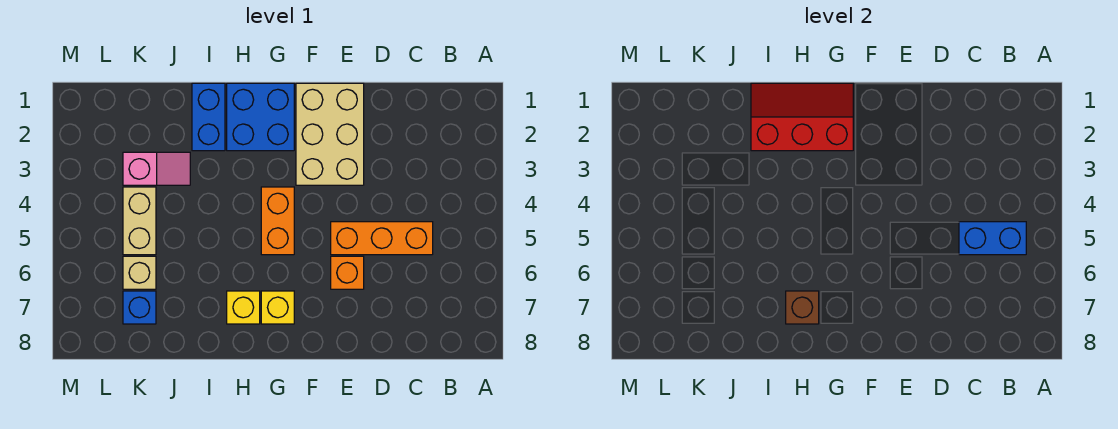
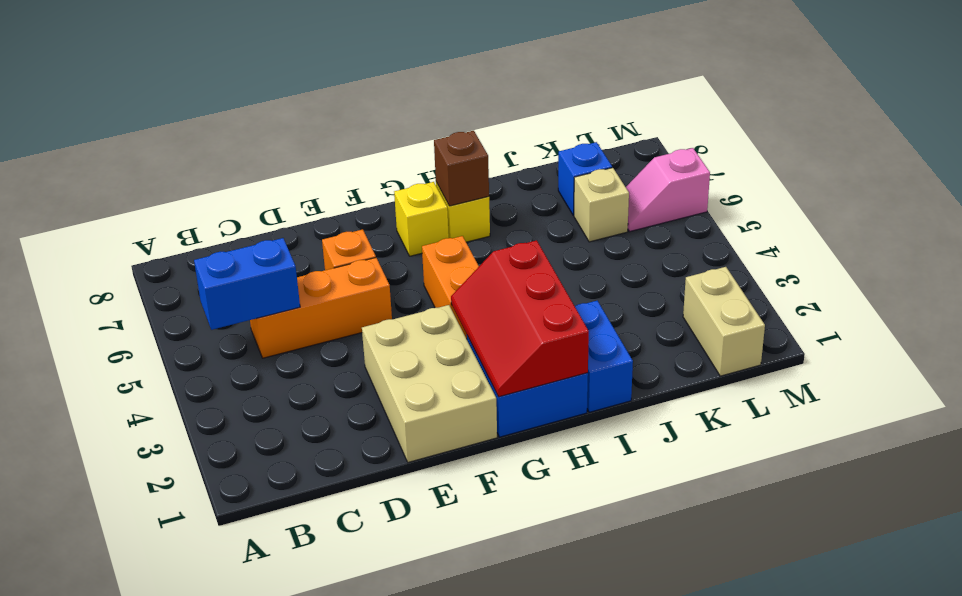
red slope G1:I2 level 2 top 2 -> red slope G1:H3 level 2 top H
pink slope J3:K3 level 1 top K -> pink slope L6:M6 level 1 top M
tan brick K4:K5 level 1 -> tan brick L1:L2 level 1

